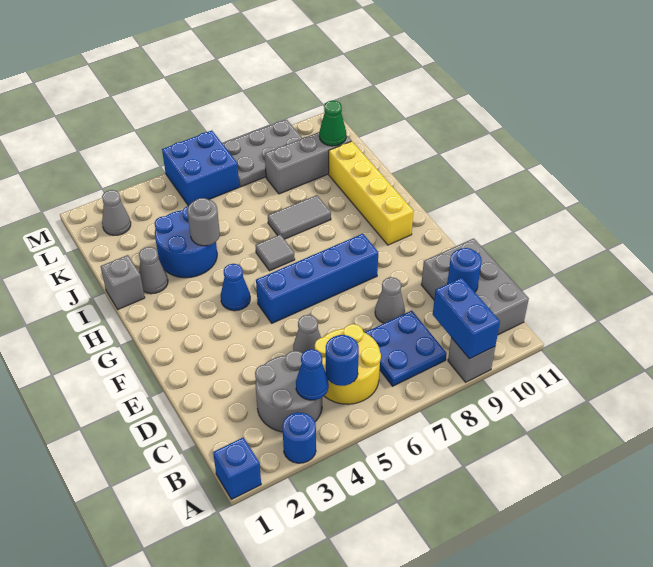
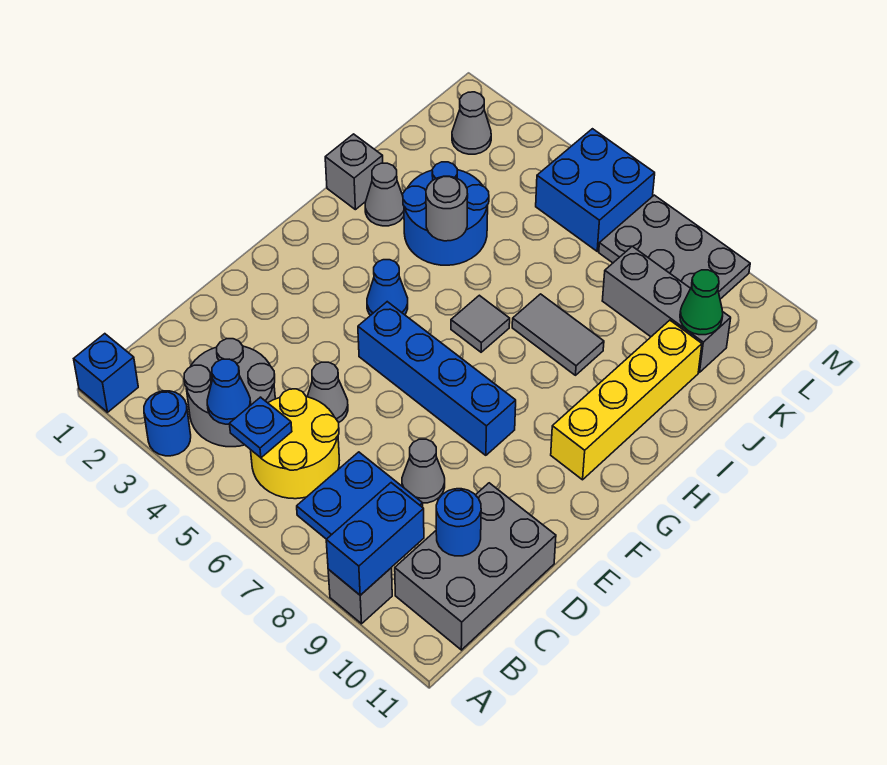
blue round brick B5 level 2 -> blue plate B5 level 2

